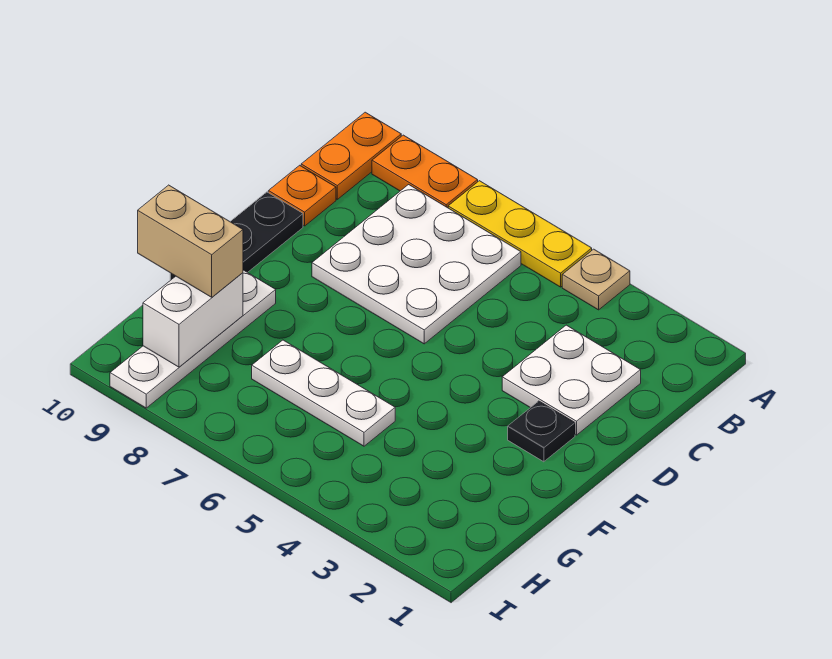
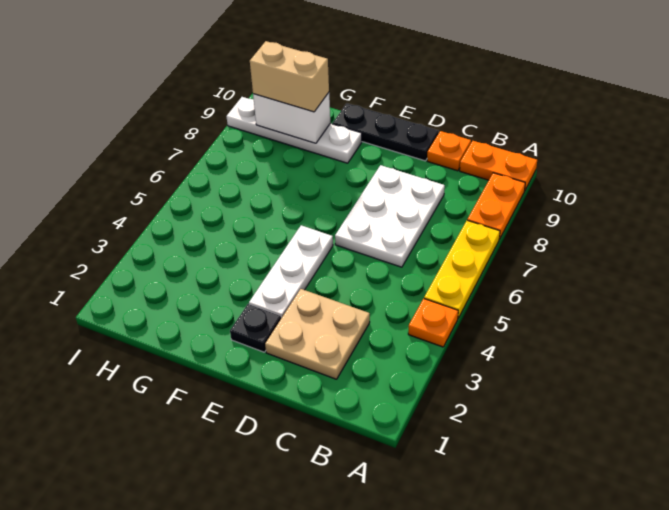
tan plate A4 level 1 -> orange plate A4 level 1
white plate B6:D8 level 1 -> white plate C6:D8 level 1
white plate C2:D3 level 1 -> tan plate C2:D3 level 1
white plate G5:G7 level 1 -> white plate E3:E5 level 1
tan brick G9:G10 level 3 -> tan brick G9:H9 level 3

